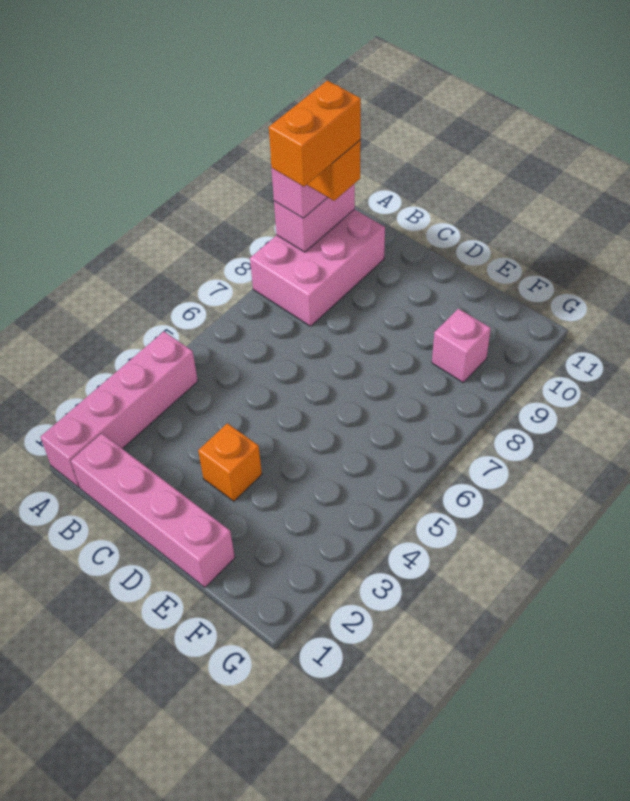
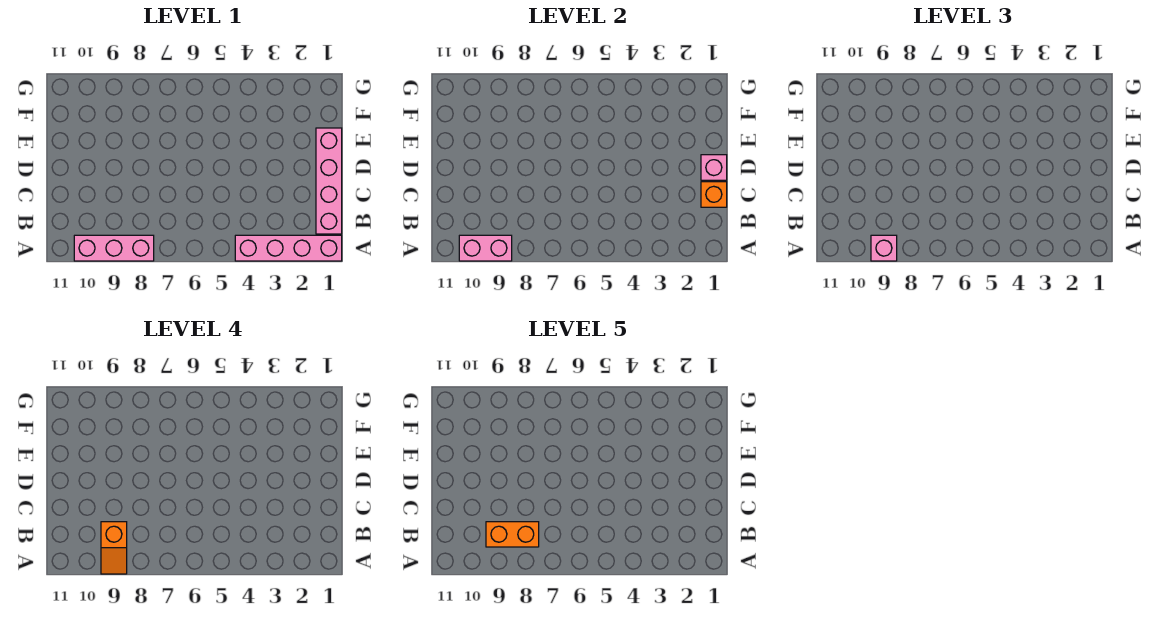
pink brick A8:B10 level 1 -> pink brick A8:A10 level 1
orange brick D3 level 1 -> orange brick C1 level 2
pink brick F9 level 1 -> pink brick D1 level 2

